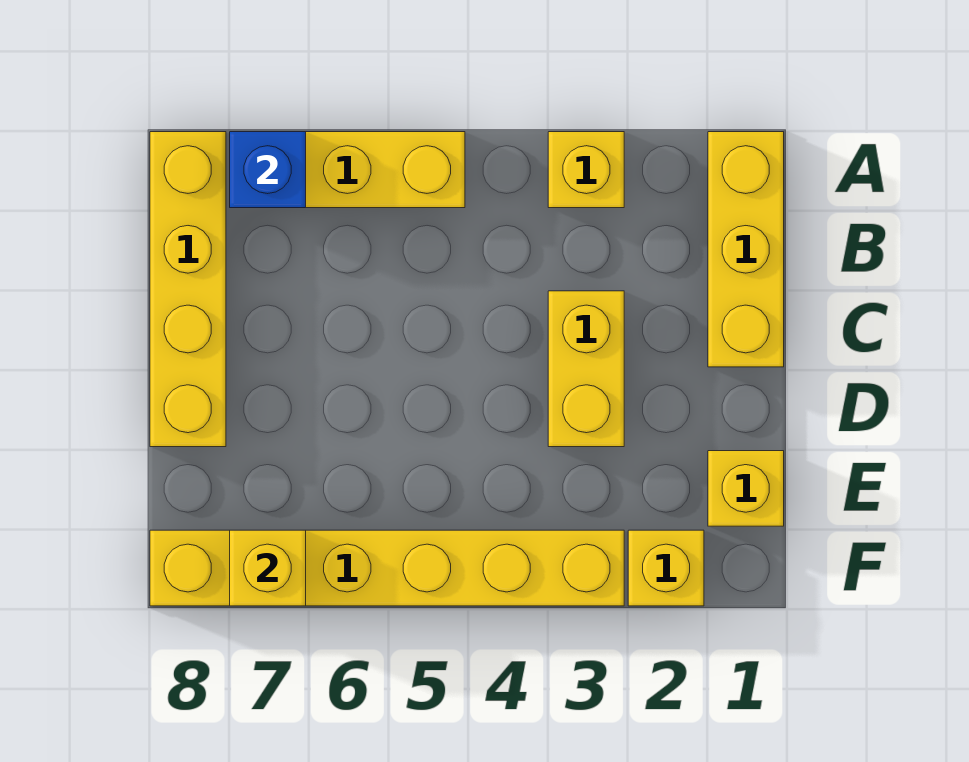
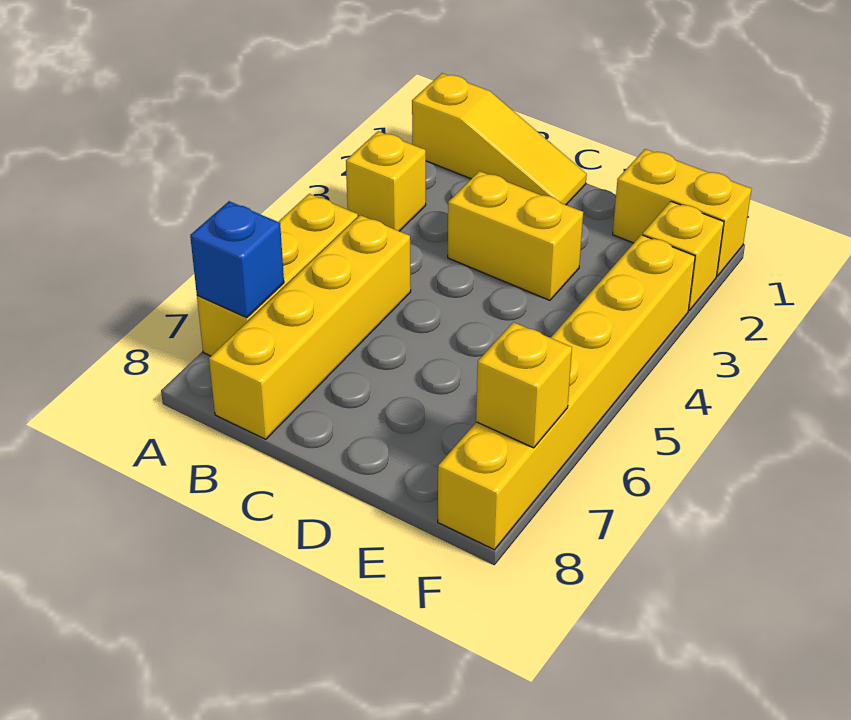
yellow brick A1:C1 level 1 -> yellow slope A1:C1 level 1 top A
yellow brick A8:D8 level 1 -> yellow brick B5:B8 level 1
yellow brick E1 level 1 -> yellow brick E1:F1 level 1

